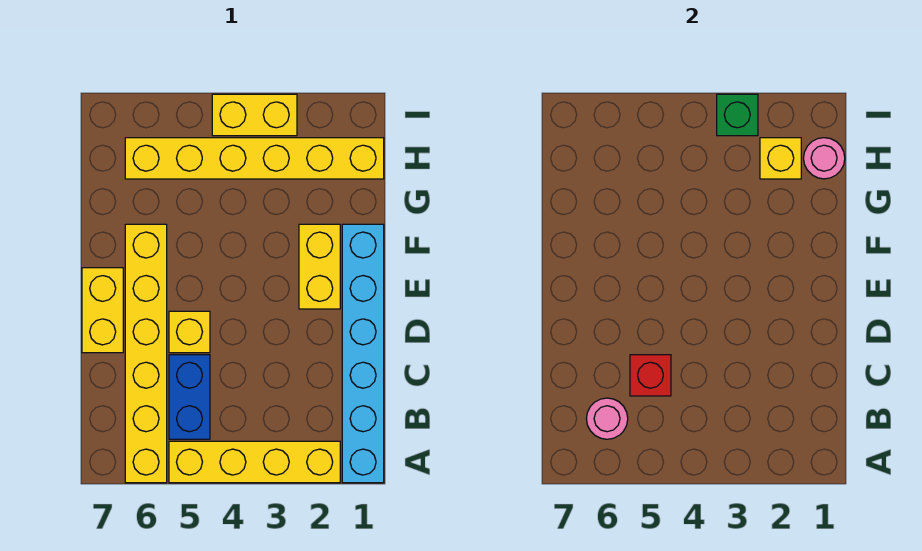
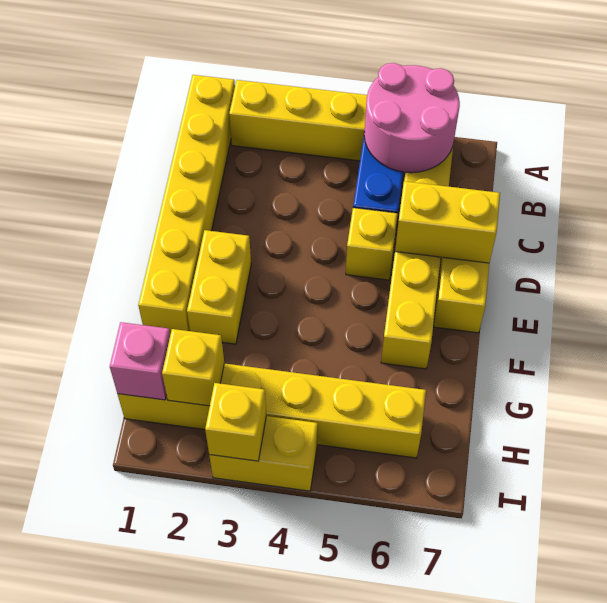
cyan brick A1:F1 level 1 -> yellow brick A1:F1 level 1
pink round brick B6 level 2 -> pink round brick A5:B6 level 2
red brick C5 level 2 -> none
none -> yellow brick D6:D7 level 2
pink round brick H1 level 2 -> pink brick H1 level 2
green brick I3 level 2 -> yellow brick I3 level 2

